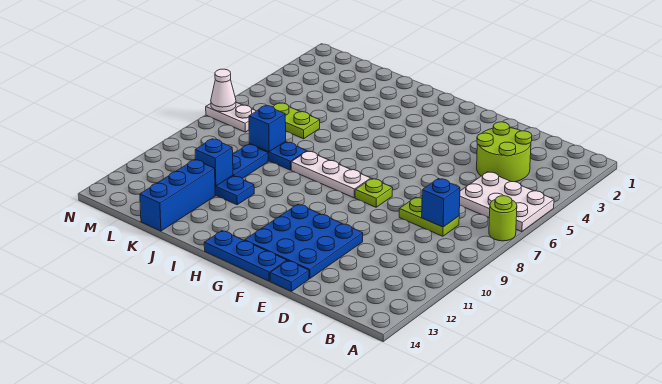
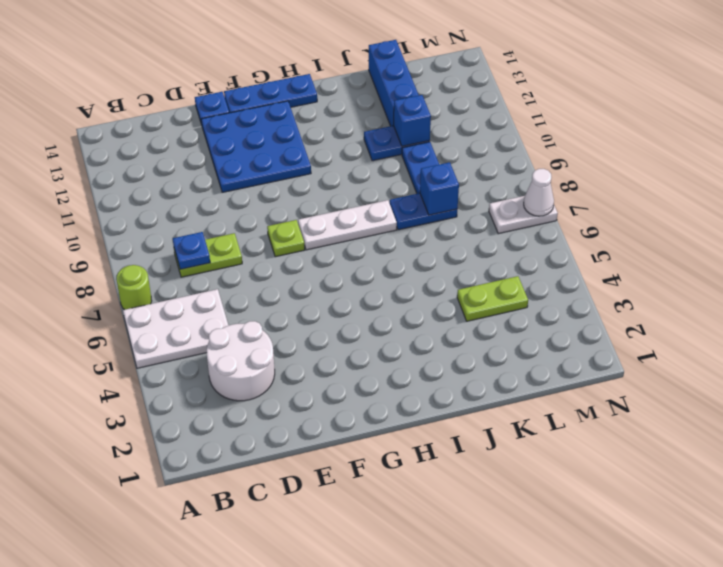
lime round brick C3:D4 level 1 -> white round brick C3:D4 level 1
blue brick C8 level 2 -> blue plate C8 level 2
lime plate K6:L6 level 1 -> lime plate K4:L4 level 1

